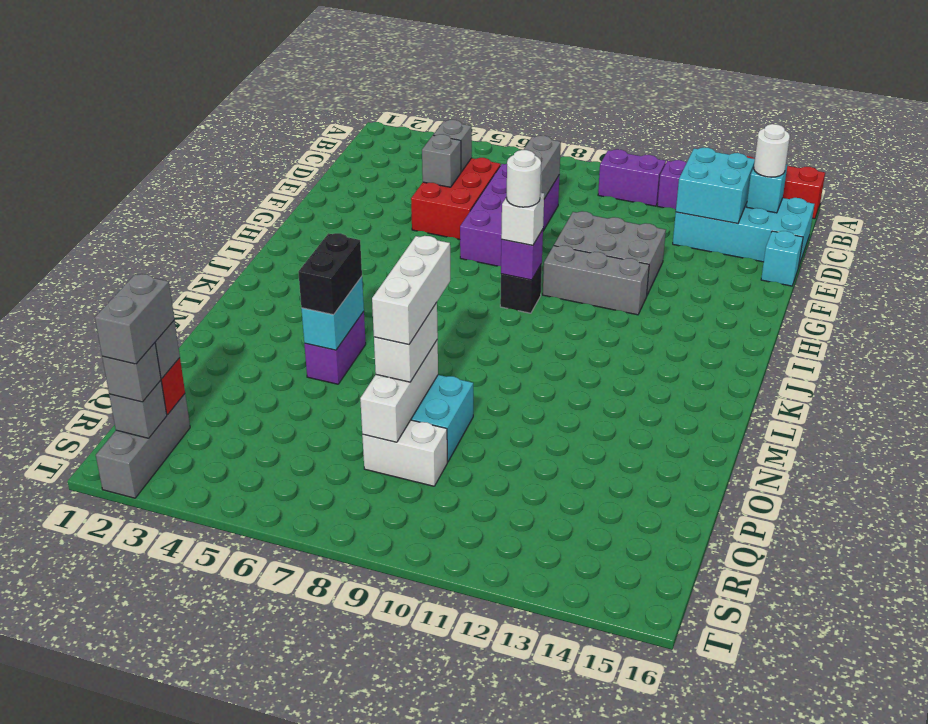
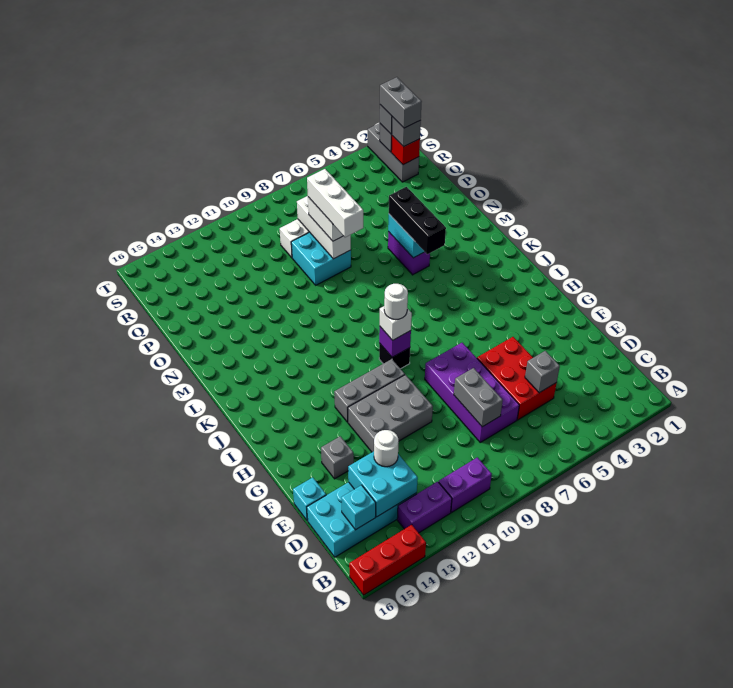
white round brick C15 level 3 -> white round brick D13 level 3
grey brick E5 level 2 -> grey brick F14 level 1
black brick M5:N5 level 3 -> black brick L5:N5 level 3

